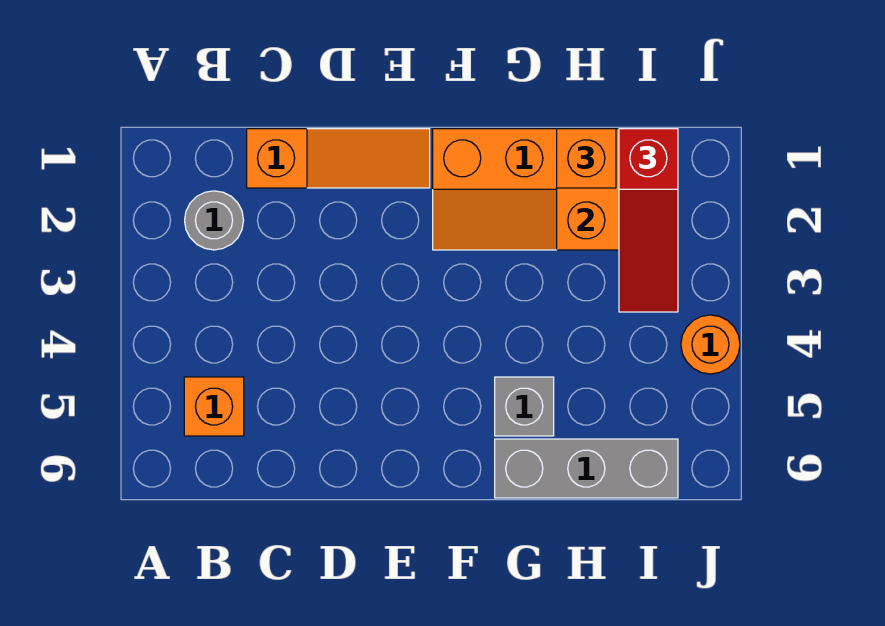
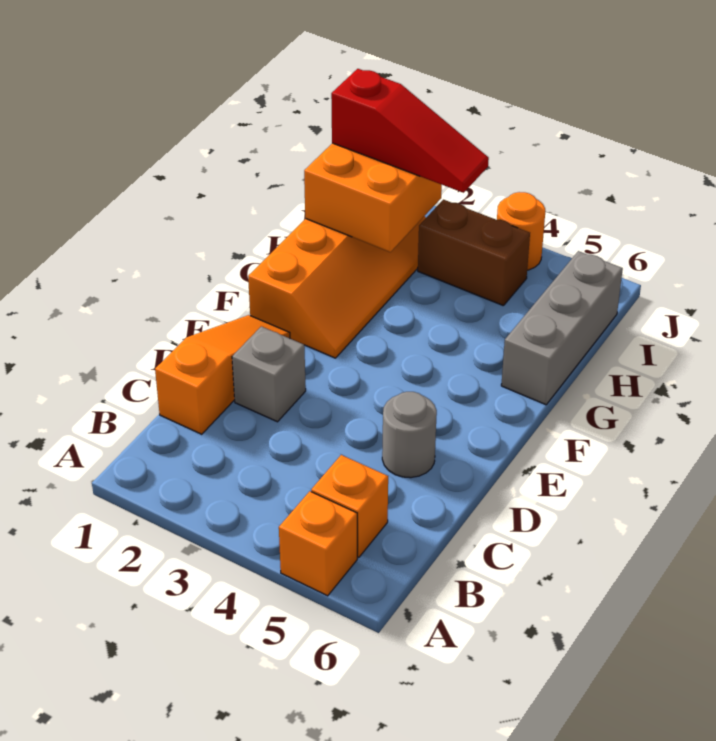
grey round brick B2 level 1 -> grey round brick D5 level 1
grey brick G5 level 1 -> grey brick D2 level 1
orange brick H1 level 3 -> orange brick A5 level 1
none -> brown brick I3:I4 level 1

